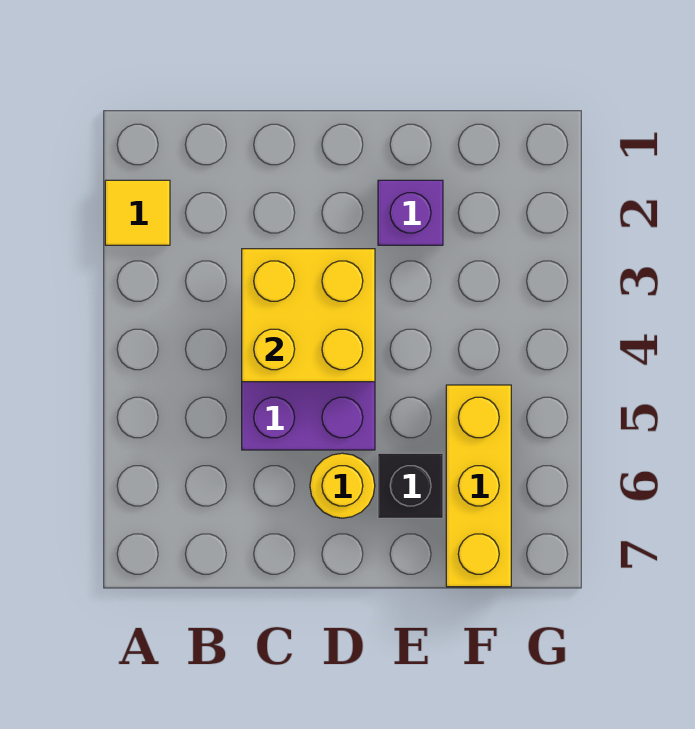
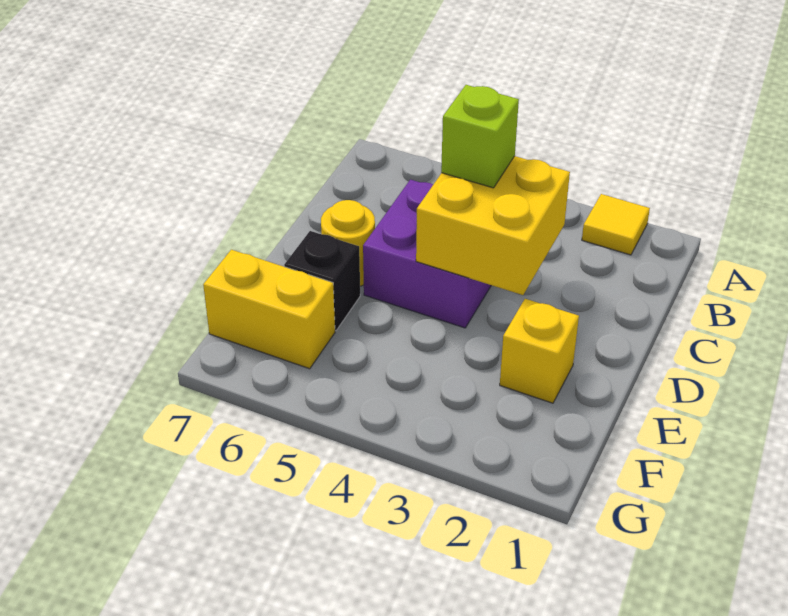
none -> lime brick C4 level 3
purple brick E2 level 1 -> yellow brick E2 level 1
yellow brick F5:F7 level 1 -> yellow brick F6:F7 level 1

